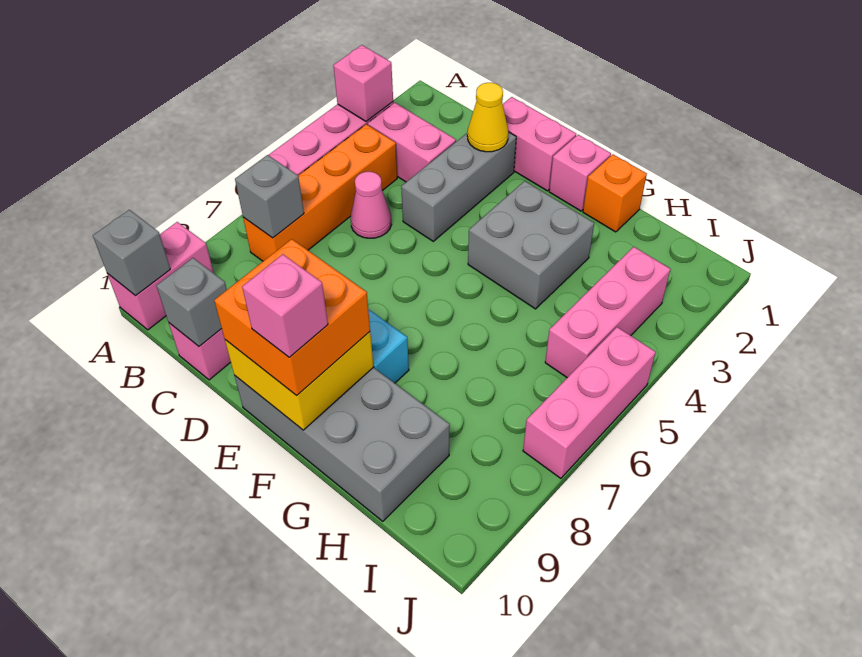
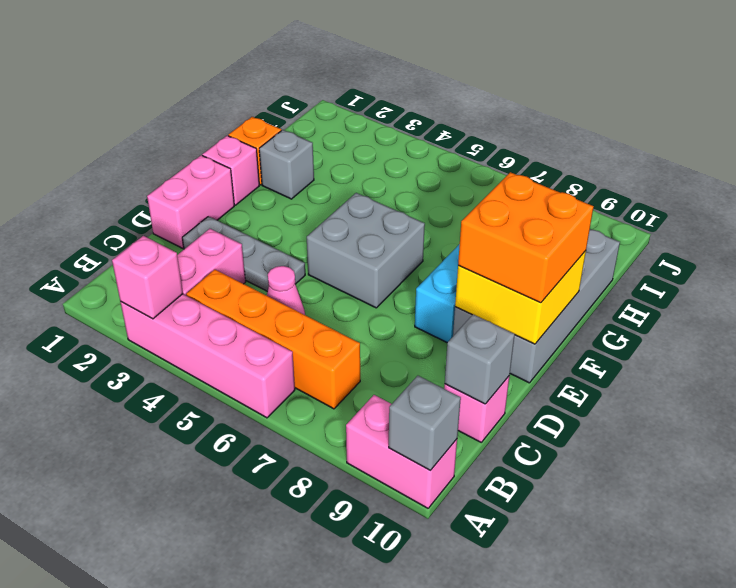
grey brick B7 level 2 -> grey brick G2 level 1
grey brick D2:D4 level 1 -> grey plate D2:D4 level 1
yellow cone D2 level 2 -> none
grey brick F3:G4 level 1 -> grey brick E5:F6 level 1
pink brick F10 level 4 -> none
pink brick I3:I5 level 1 -> none
pink brick J5:J7 level 1 -> none

